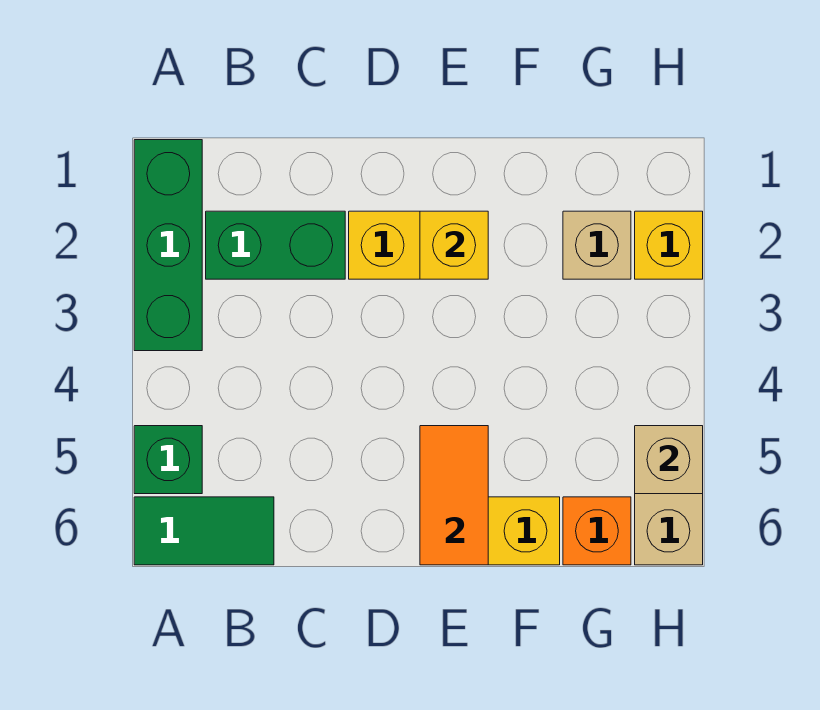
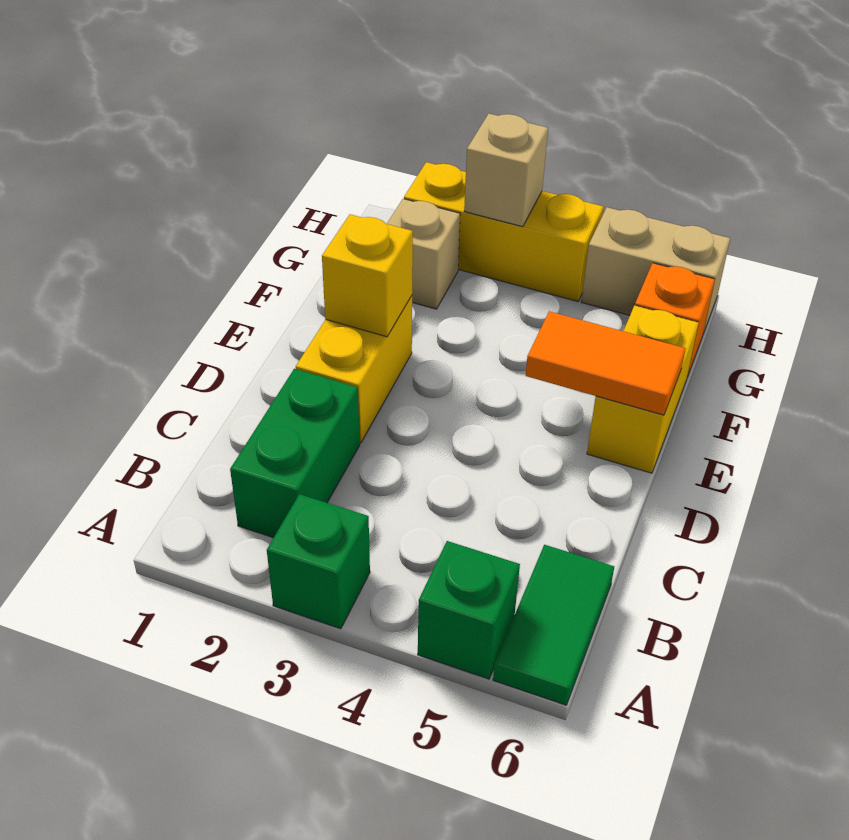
green brick A1:A3 level 1 -> green brick A3 level 1
yellow brick H2 level 1 -> yellow brick H2:H4 level 1
tan brick H5 level 2 -> tan brick H3 level 2

